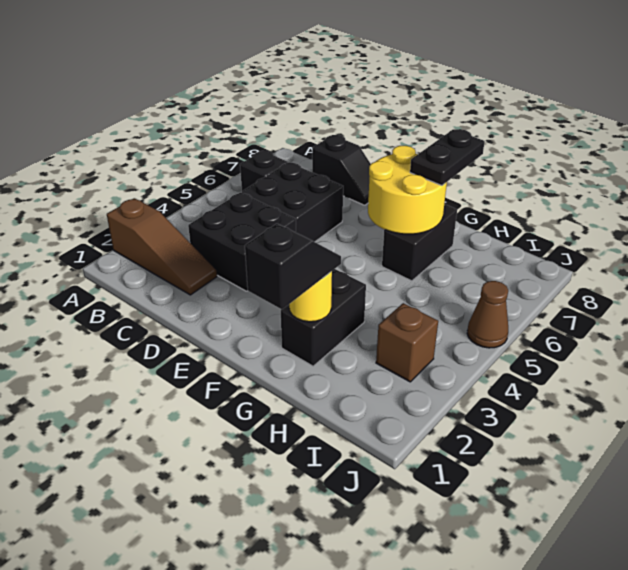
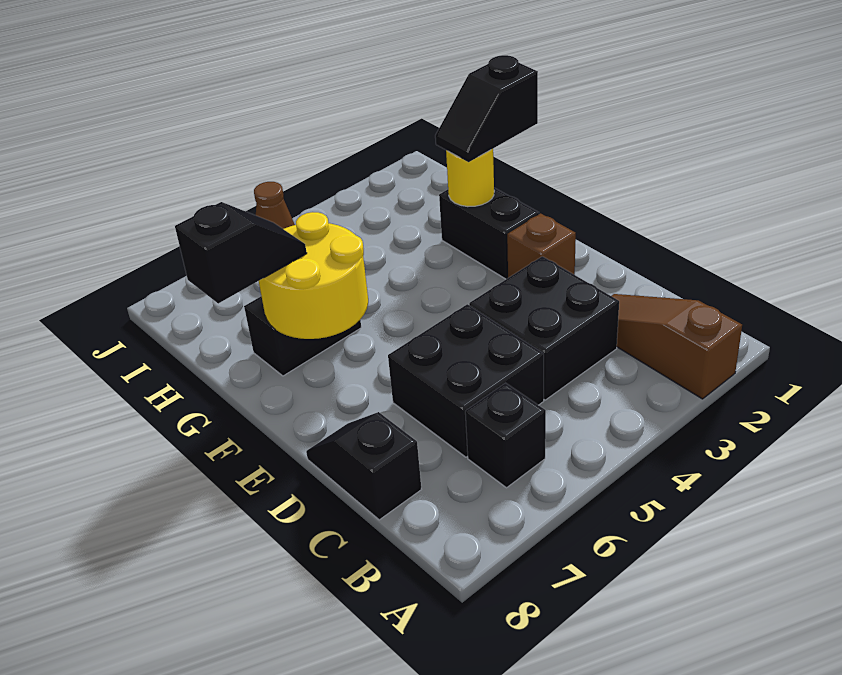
black brick G2:G3 level 1 -> black brick F2:G2 level 1
black plate G7:G8 level 3 -> black slope G7:G8 level 3 top 8
brown brick I3 level 1 -> brown brick E2 level 1

